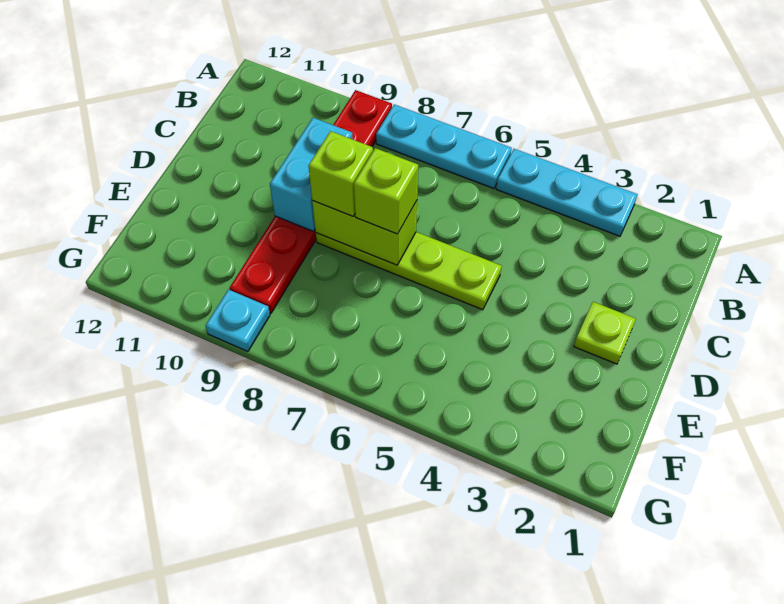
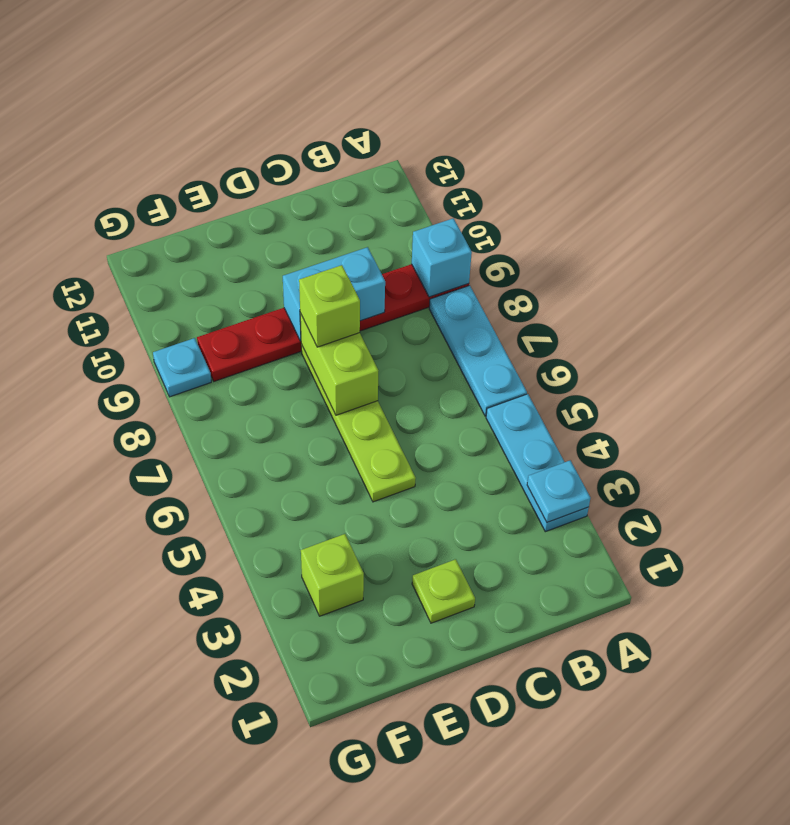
none -> cyan plate A3 level 2
none -> cyan brick A9 level 2
lime brick D7 level 3 -> lime brick F3 level 1

